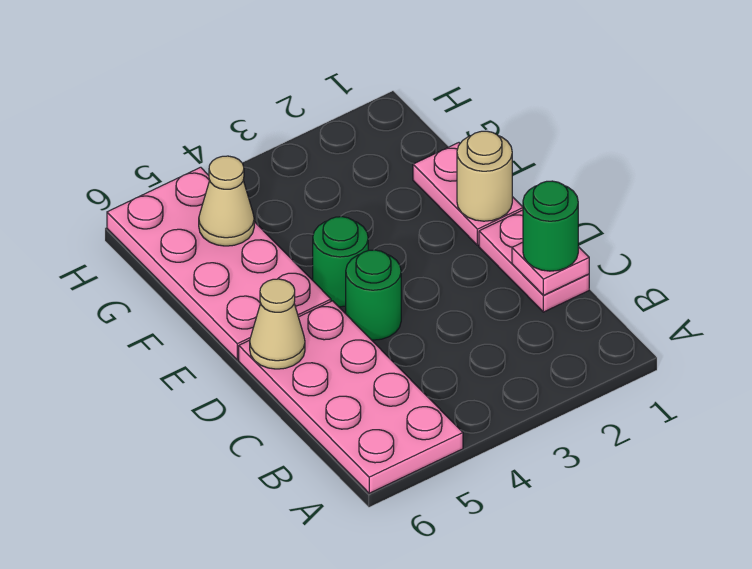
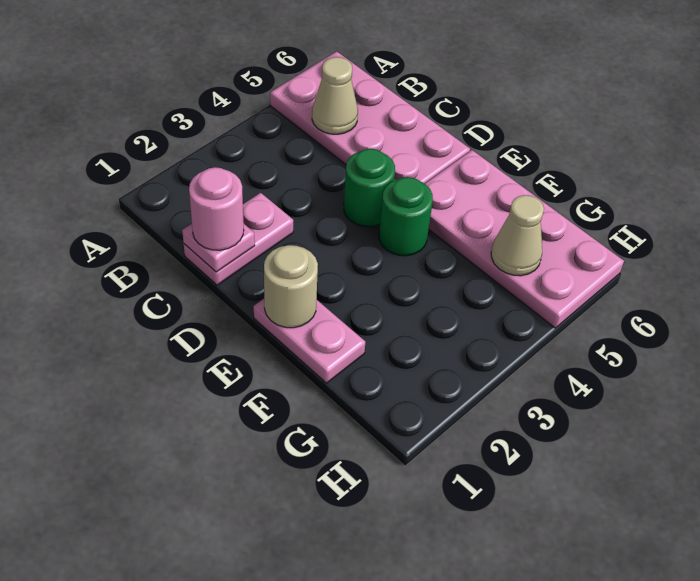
pink plate C1:D1 level 1 -> pink plate C1:C2 level 1
green round brick C1 level 3 -> pink round brick C1 level 3
tan cone D6 level 2 -> tan cone B5 level 2

